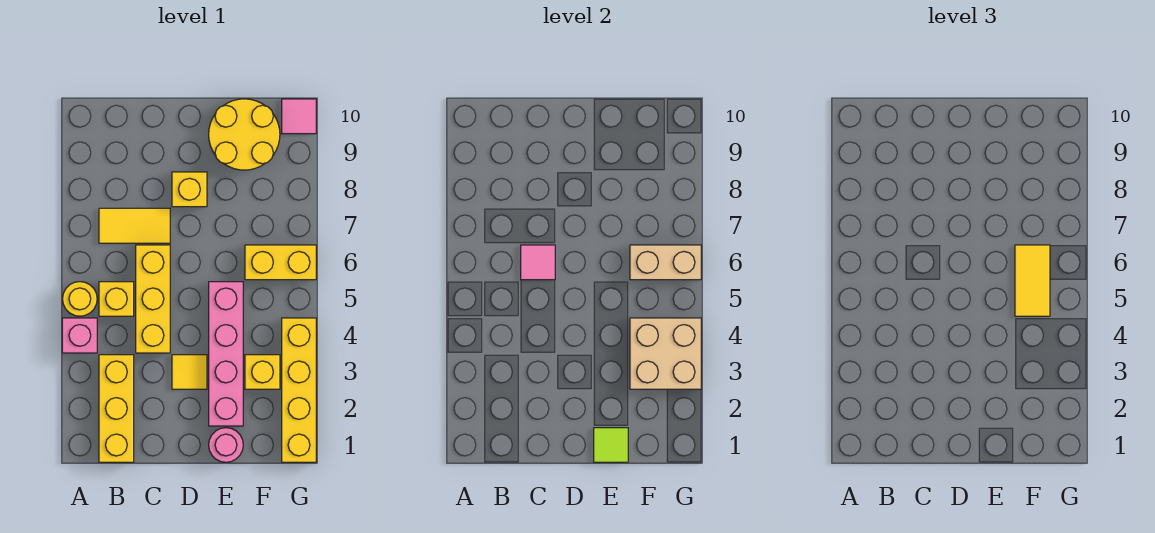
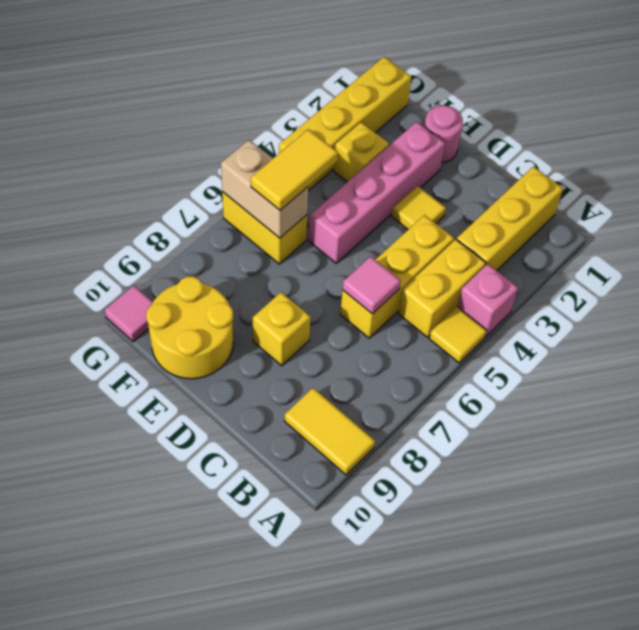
yellow round brick A5 level 1 -> yellow tile A5 level 1
yellow brick B5 level 1 -> yellow brick B4:B5 level 1
yellow tile B7:C7 level 1 -> yellow tile A9:B9 level 1
lime tile E1 level 2 -> none
tan brick F3:G4 level 2 -> none

